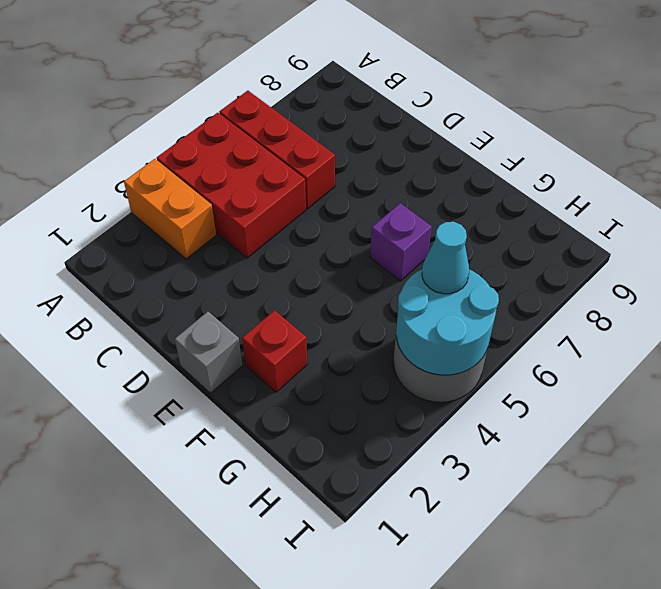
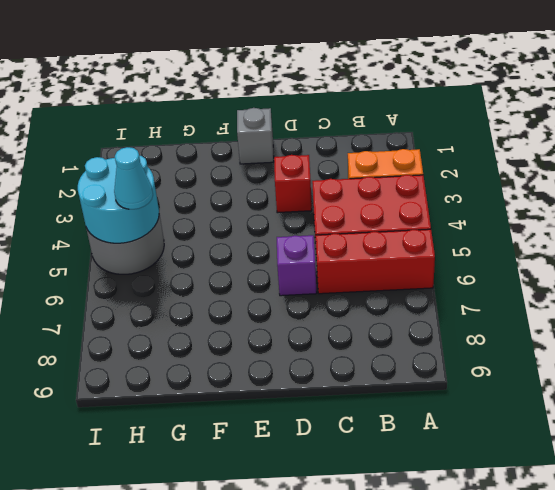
red brick F2 level 1 -> red brick D3 level 1
purple brick F6 level 1 -> purple brick D6 level 1

